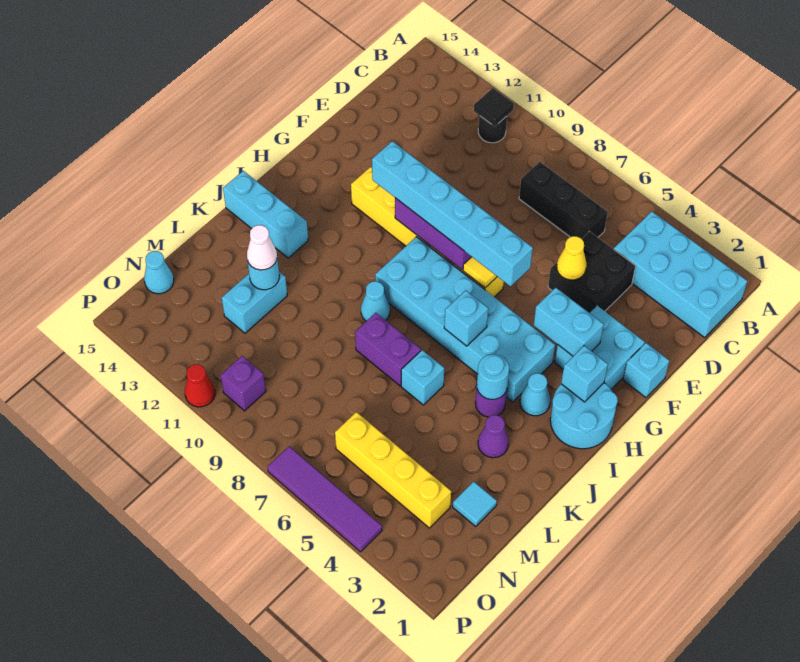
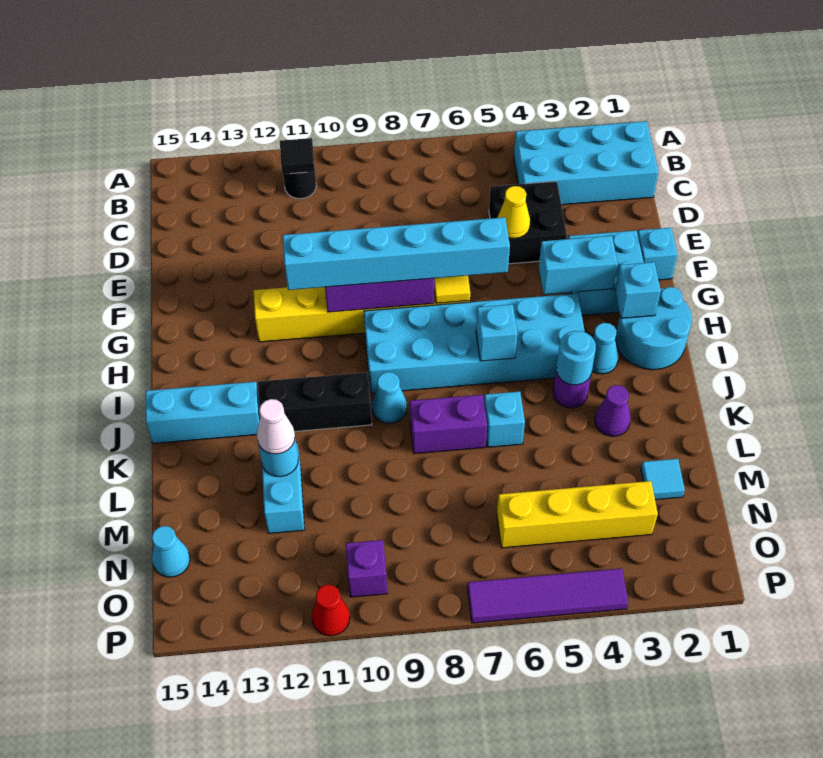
black brick C6:C8 level 1 -> black brick J10:J12 level 1

